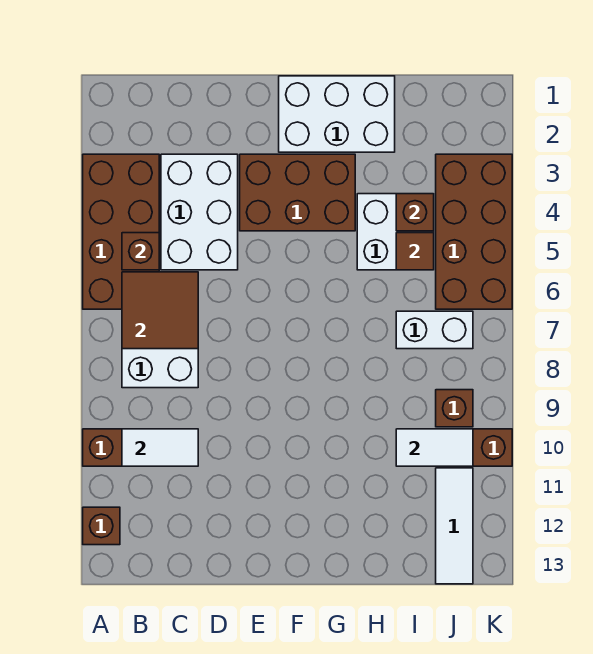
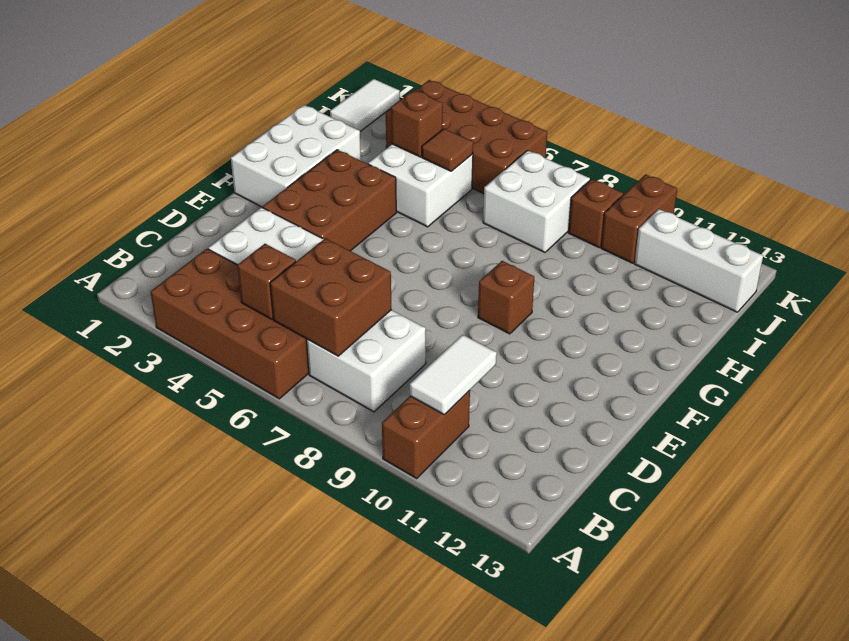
brown brick A12 level 1 -> brown brick F9 level 1
brown tile B6:C7 level 2 -> brown brick B6:C7 level 2
white brick I7:J7 level 1 -> white brick I7:J8 level 1
white tile I10:J10 level 2 -> white tile J1:K1 level 1
white tile J11:J13 level 1 -> white brick J11:J13 level 1

